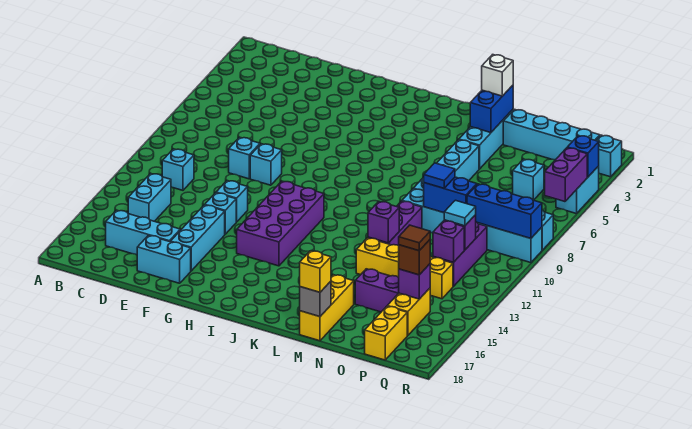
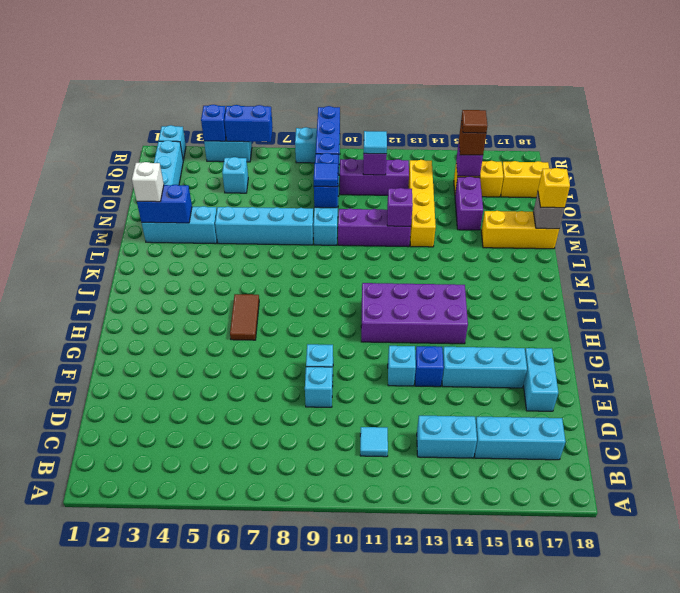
cyan brick C11 level 1 -> cyan tile C11 level 1
cyan brick C16:E16 level 1 -> cyan brick C15:C17 level 1
cyan brick F13 level 1 -> blue brick F13 level 1
none -> brown tile H6:I6 level 1
purple brick P12 level 2 -> none
purple brick R5:R6 level 2 -> blue brick R5:R6 level 2

